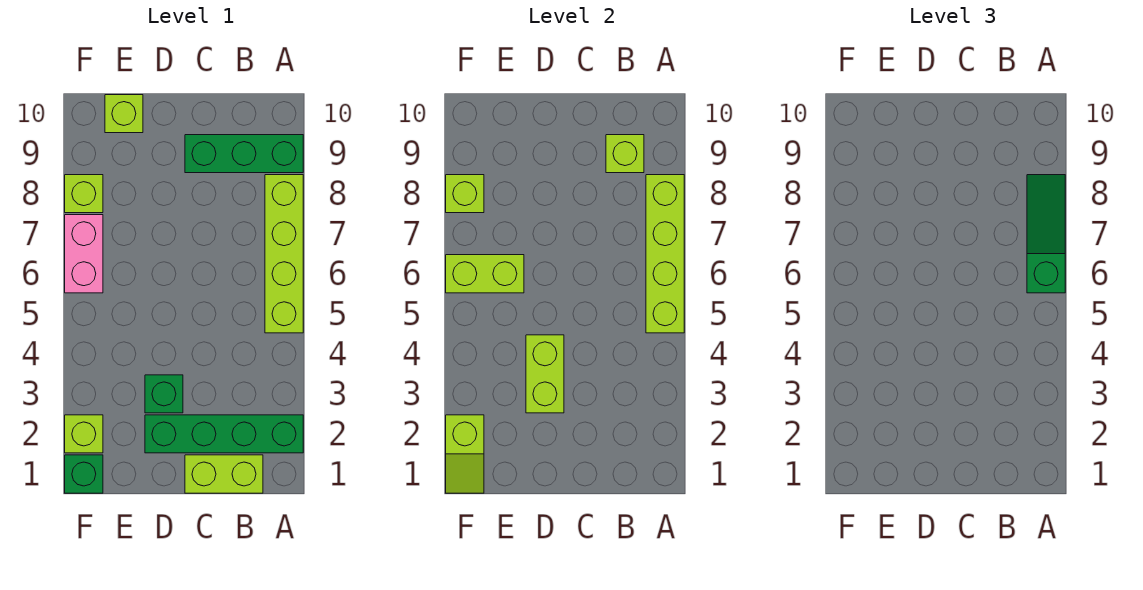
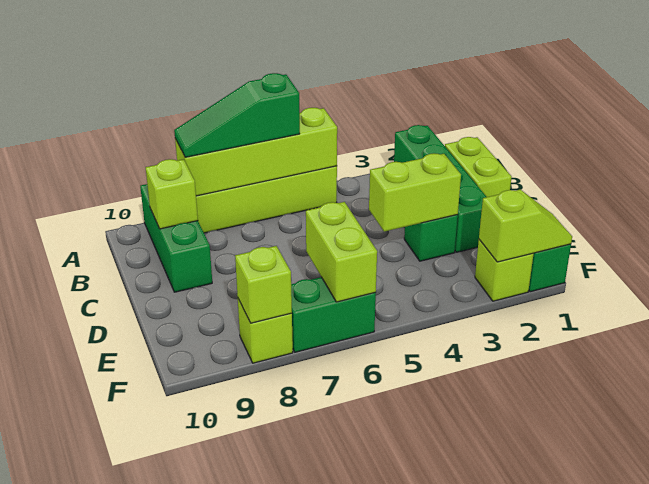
lime brick E10 level 1 -> none
pink brick F6:F7 level 1 -> green brick F6:F7 level 1

